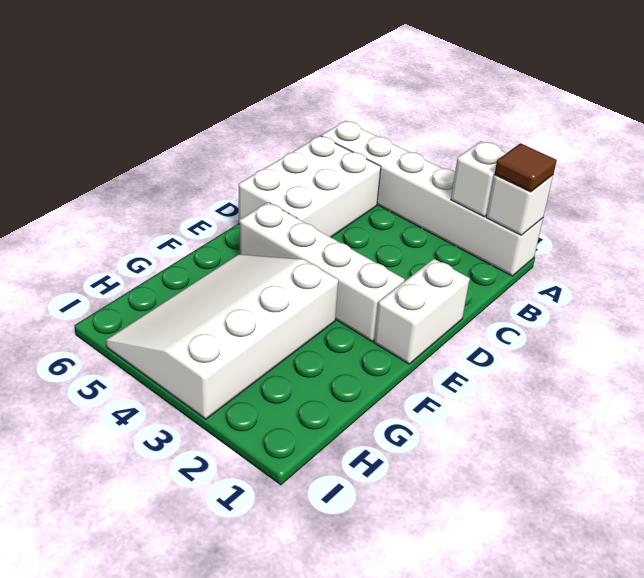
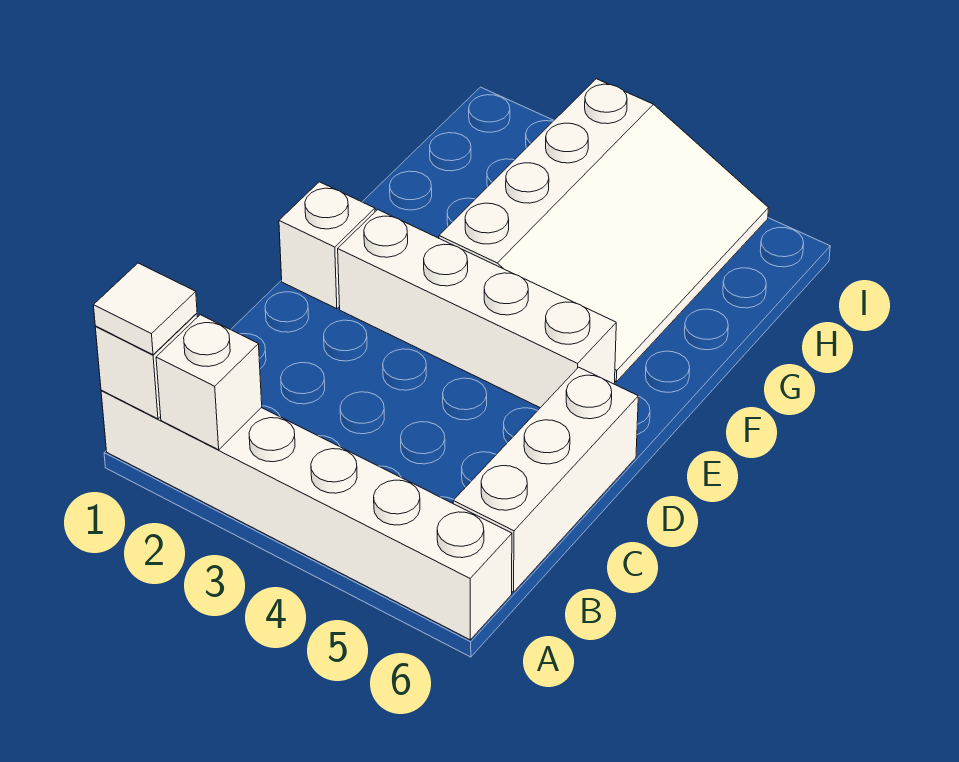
brown tile A1 level 3 -> white tile A1 level 3
white brick B5:D6 level 1 -> white brick B6:D6 level 1
white brick D1:E1 level 1 -> white brick E1 level 1

